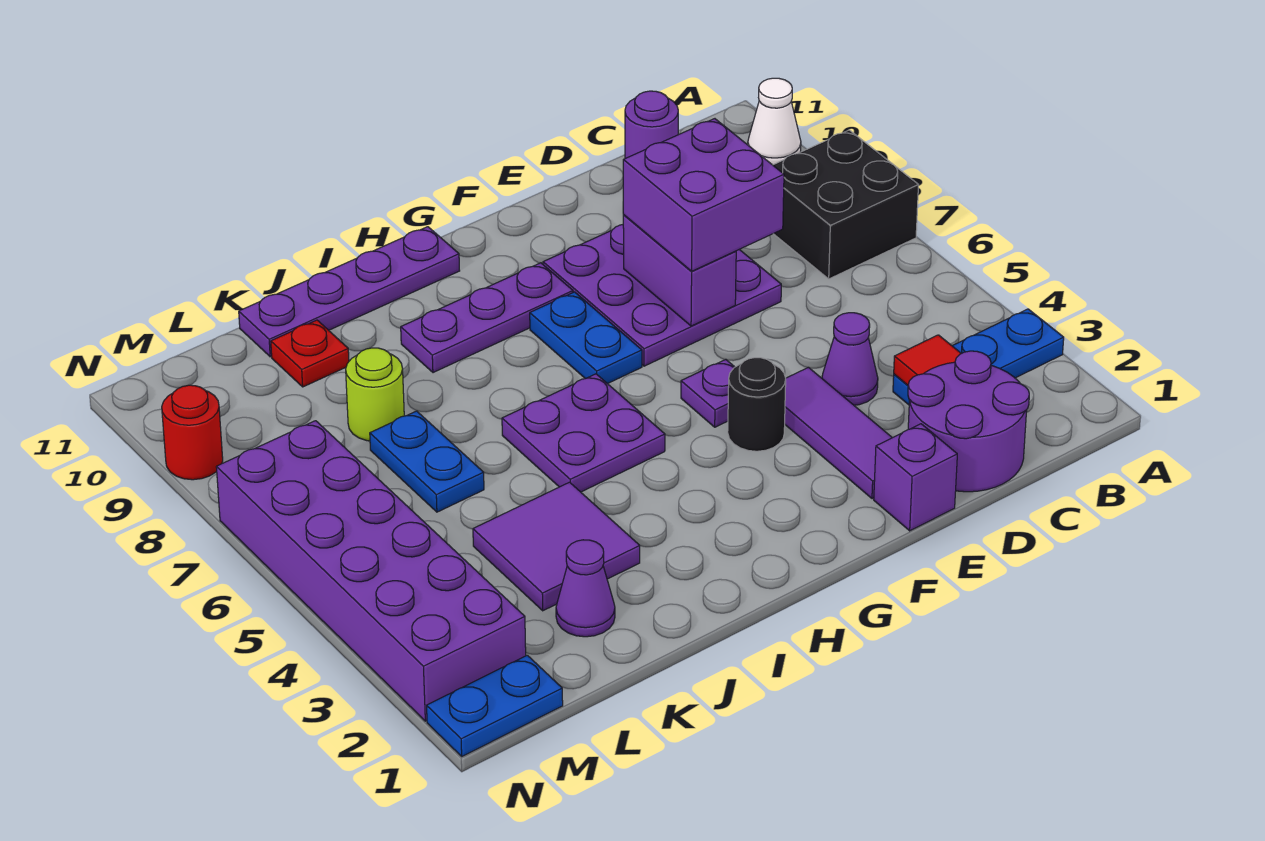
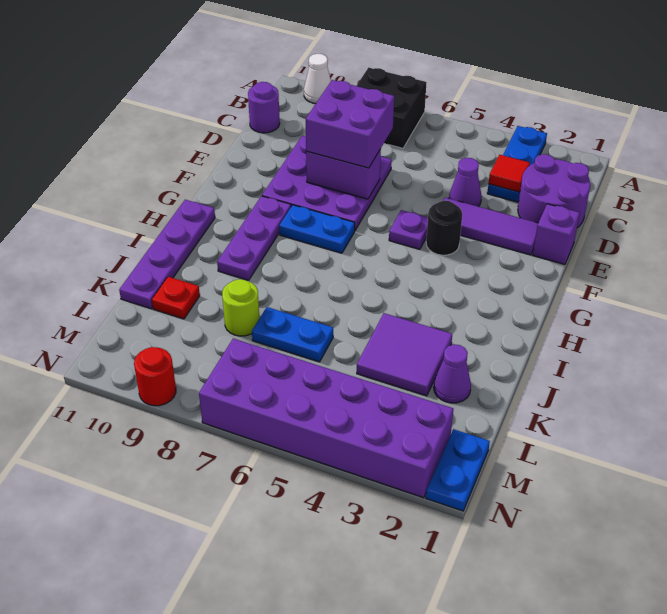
purple plate H5:I6 level 1 -> none

